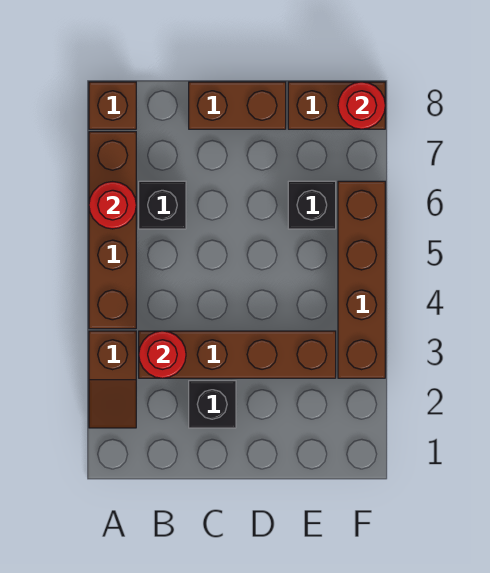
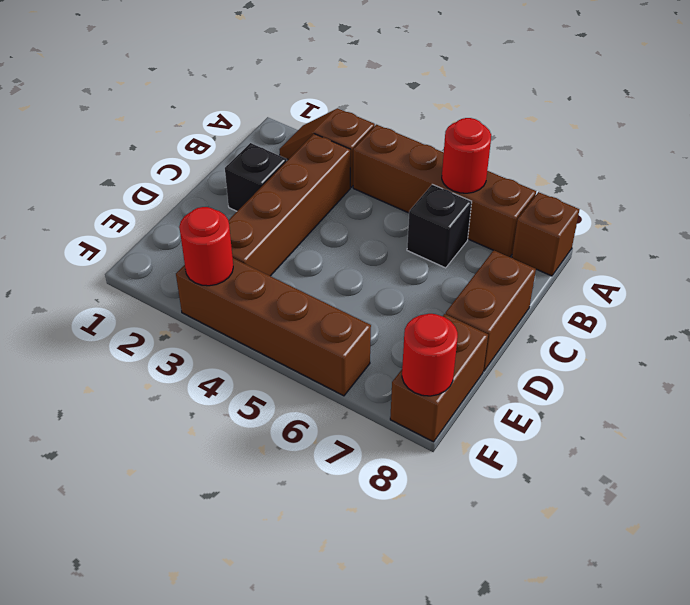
red round brick B3 level 2 -> red round brick F3 level 2
black brick E6 level 1 -> none

